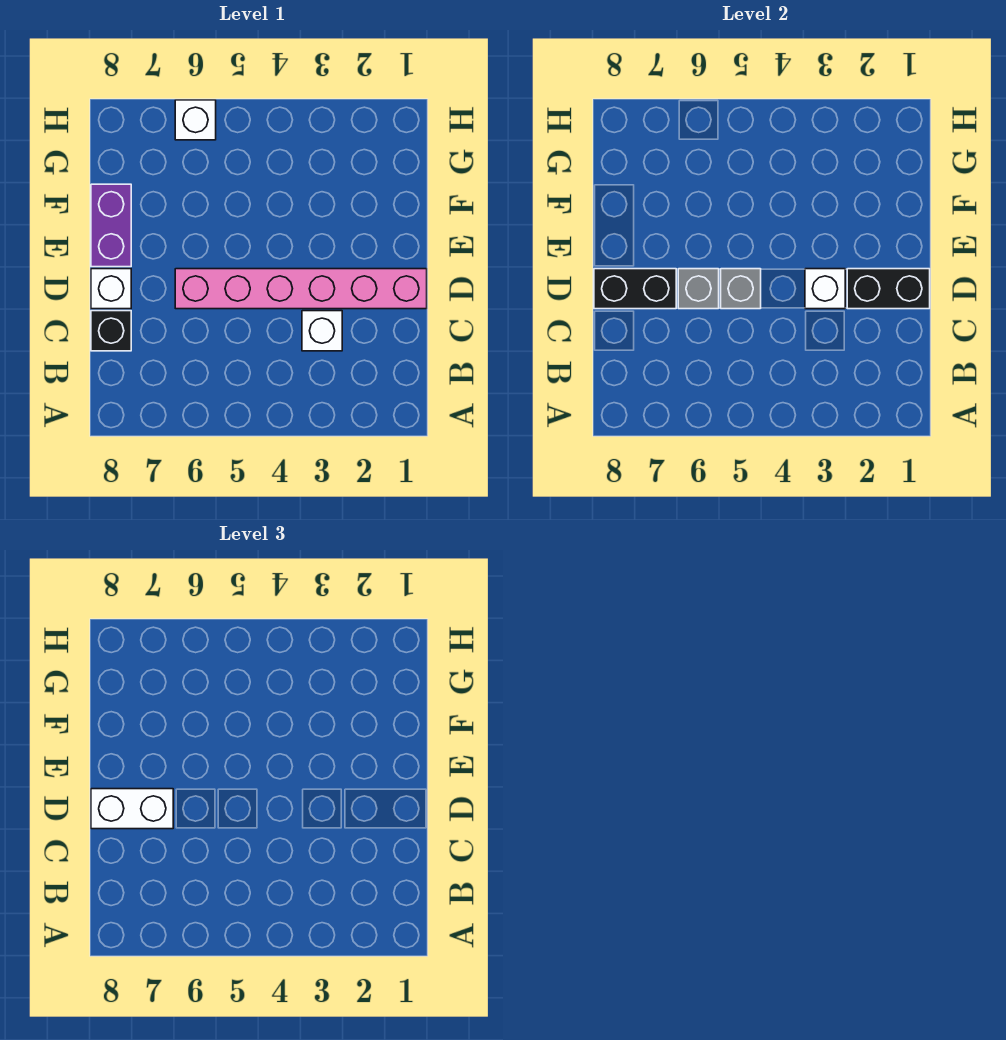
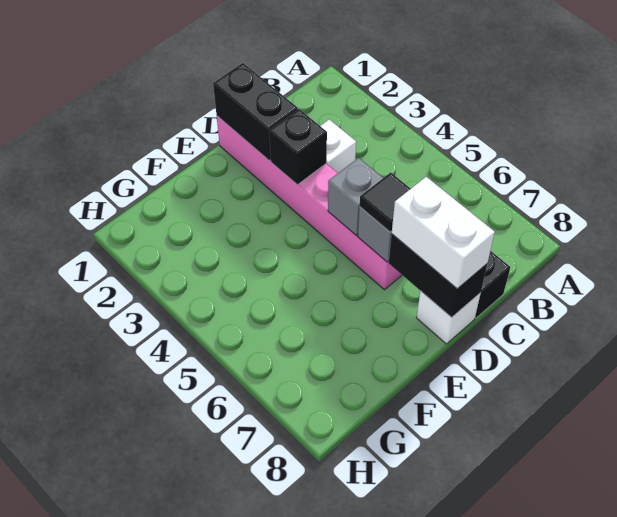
white brick D3 level 2 -> black brick D3 level 2
none -> black tile D6 level 3
purple brick E8:F8 level 1 -> none
white brick H6 level 1 -> none

